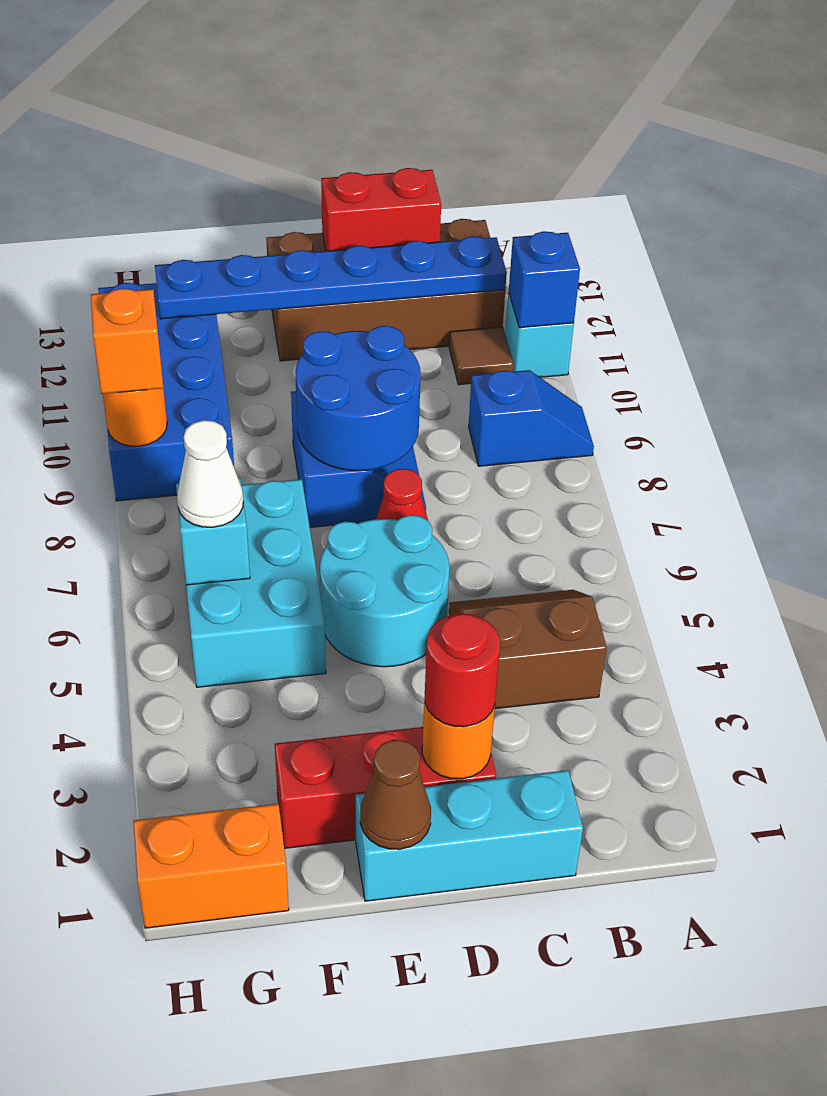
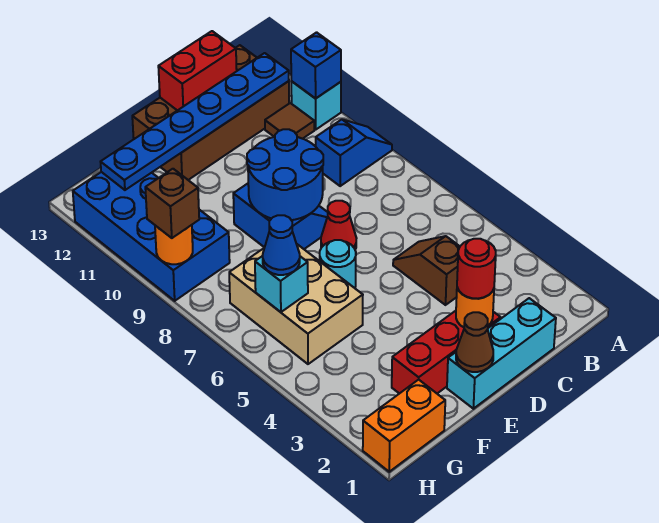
brown slope B4:C5 level 1 top 4 -> brown slope C4:C5 level 1 top 4
cyan round brick D5:E6 level 1 -> cyan round brick E6 level 1
cyan brick F5:G7 level 1 -> tan brick F5:G7 level 1
white cone G6 level 3 -> blue cone G6 level 3
orange brick H9 level 3 -> brown brick H9 level 3

